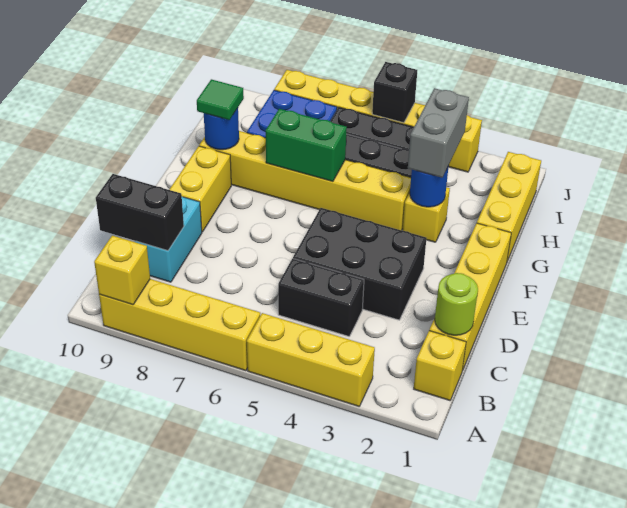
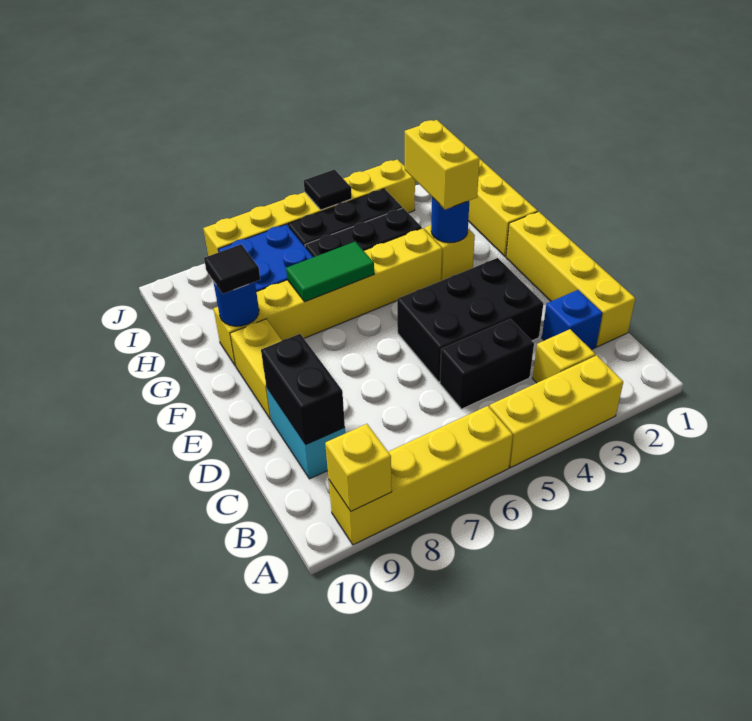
yellow brick B1 level 1 -> yellow brick B3 level 1
lime round brick C1 level 2 -> none
none -> blue brick C2 level 1
black brick C9:C10 level 2 -> black brick C9:D9 level 2
grey brick G3:H3 level 3 -> yellow brick G3:H3 level 3
green brick G6:G7 level 2 -> green tile G6:G7 level 2
green tile G9 level 3 -> black tile G9 level 3
black brick J5 level 2 -> black tile J5 level 2

